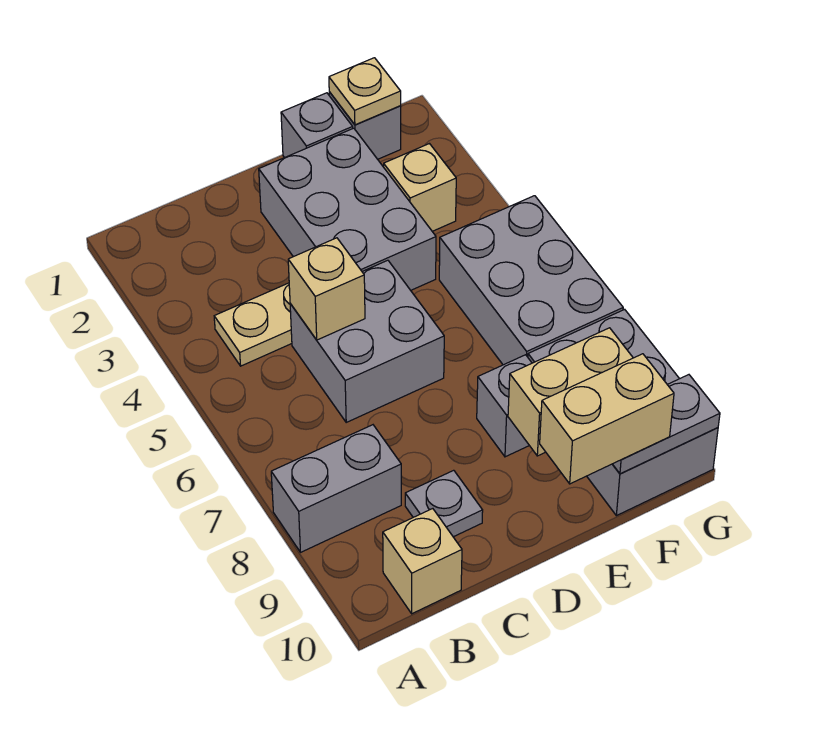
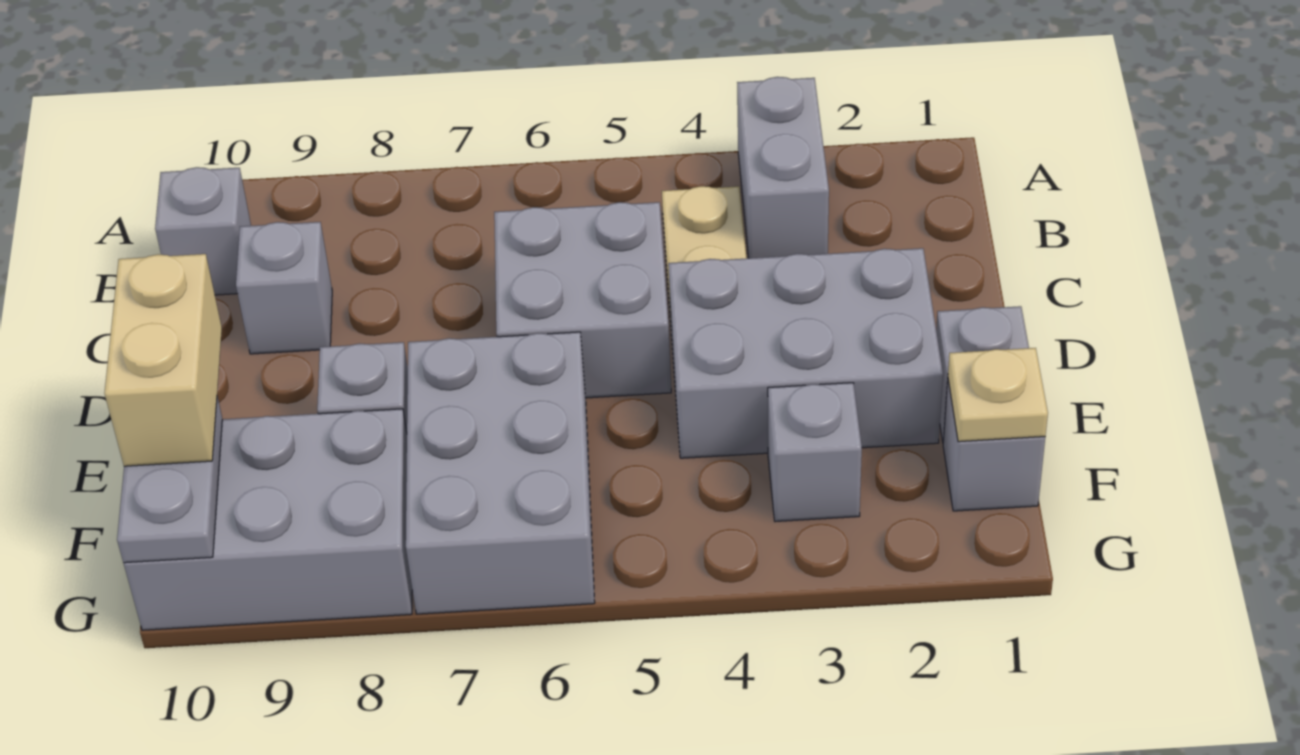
grey brick A8:B8 level 1 -> grey brick A3:B3 level 1
tan brick B10 level 1 -> grey brick B10 level 1
tan brick C5 level 2 -> none
grey plate C9 level 1 -> grey brick C9 level 1
tan brick E9:F9 level 2 -> none
tan brick F3 level 1 -> grey brick F3 level 1
grey brick F5:G7 level 1 -> grey brick E6:G7 level 1

